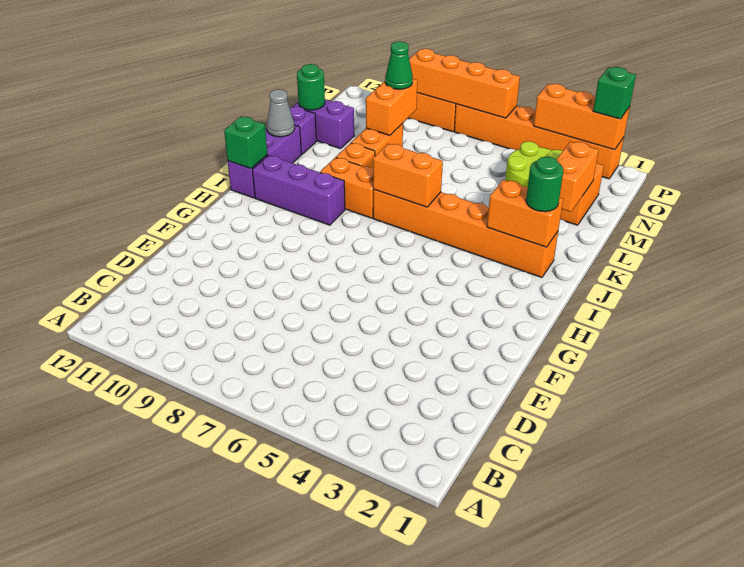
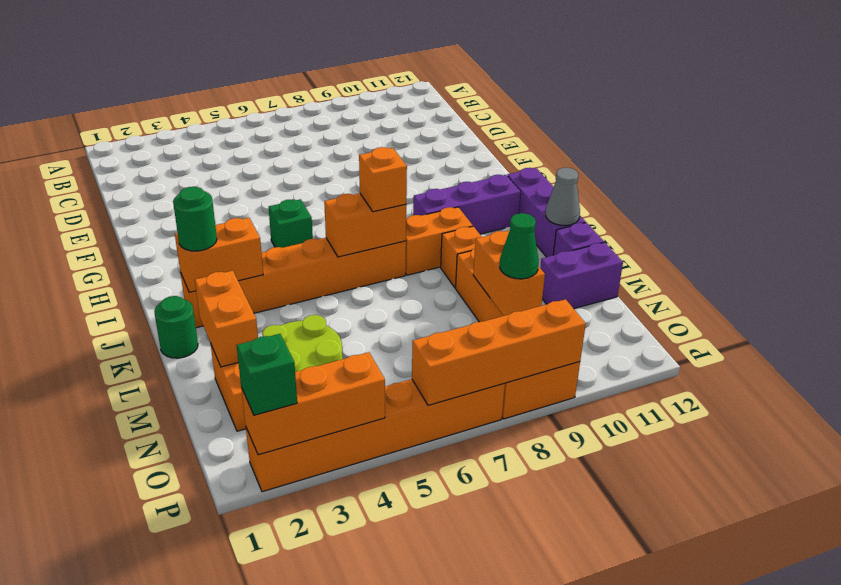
green brick I12 level 2 -> green brick H5 level 1
none -> orange brick J7 level 3
green round brick M12 level 2 -> green round brick K1 level 1

